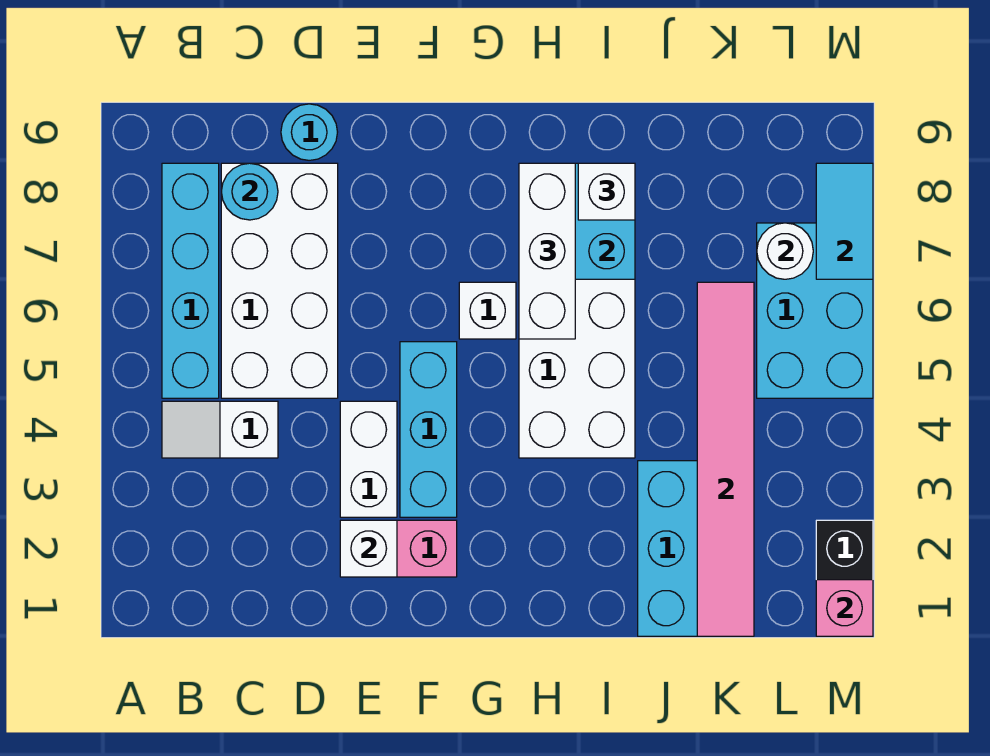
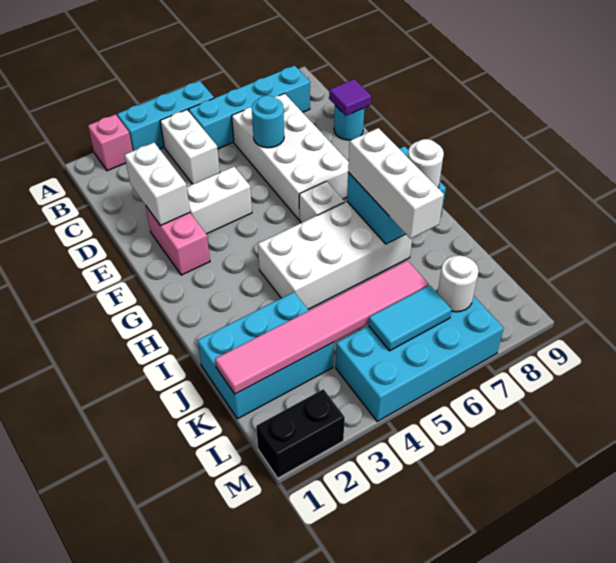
white slope B4:C4 level 1 top C -> white brick B4:C4 level 1
white brick C5:D8 level 1 -> white brick C6:F7 level 1
cyan round brick C8 level 2 -> cyan round brick D6 level 2
none -> purple tile D9 level 2
white brick E2 level 2 -> white brick D2:E2 level 2
cyan brick F3:F5 level 1 -> cyan brick A3:A5 level 1
white brick H6:H8 level 3 -> white brick H7:J7 level 3
white brick I8 level 3 -> white round brick I8 level 3
cyan brick L5:M7 level 1 -> cyan brick L4:M7 level 1
pink brick M1 level 2 -> pink brick A2 level 1
cyan tile M7:M8 level 2 -> cyan tile L5:L6 level 2

